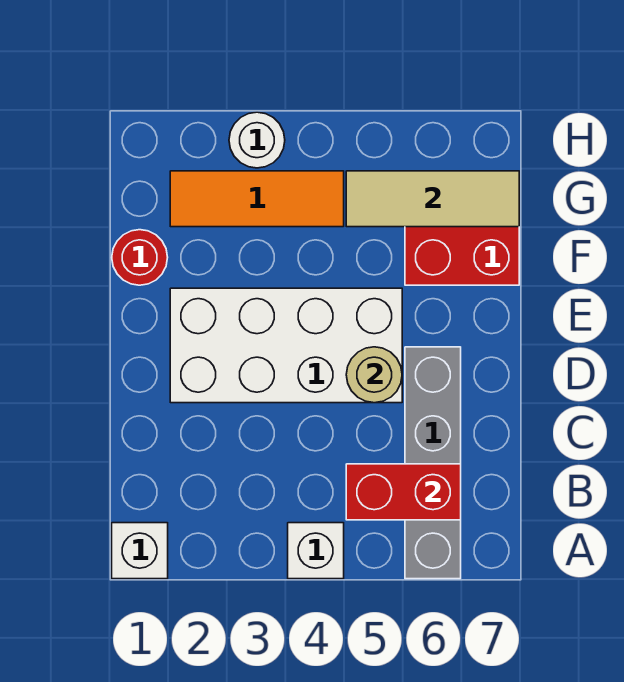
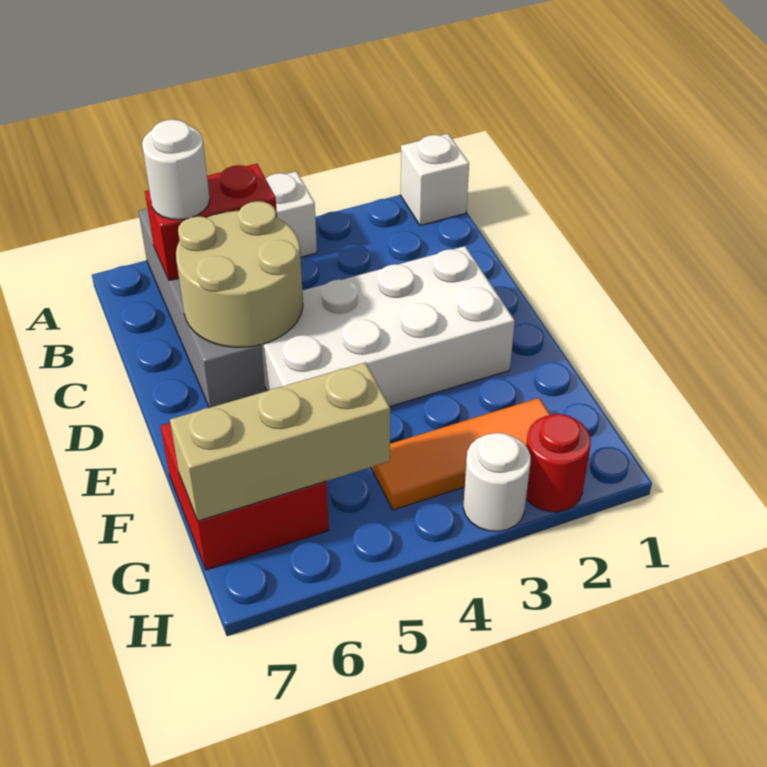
none -> white round brick B6 level 3
tan round brick D5 level 2 -> tan round brick C5:D6 level 2
red round brick F1 level 1 -> red round brick H2 level 1
tan tile G5:G7 level 2 -> tan brick G5:G7 level 2

